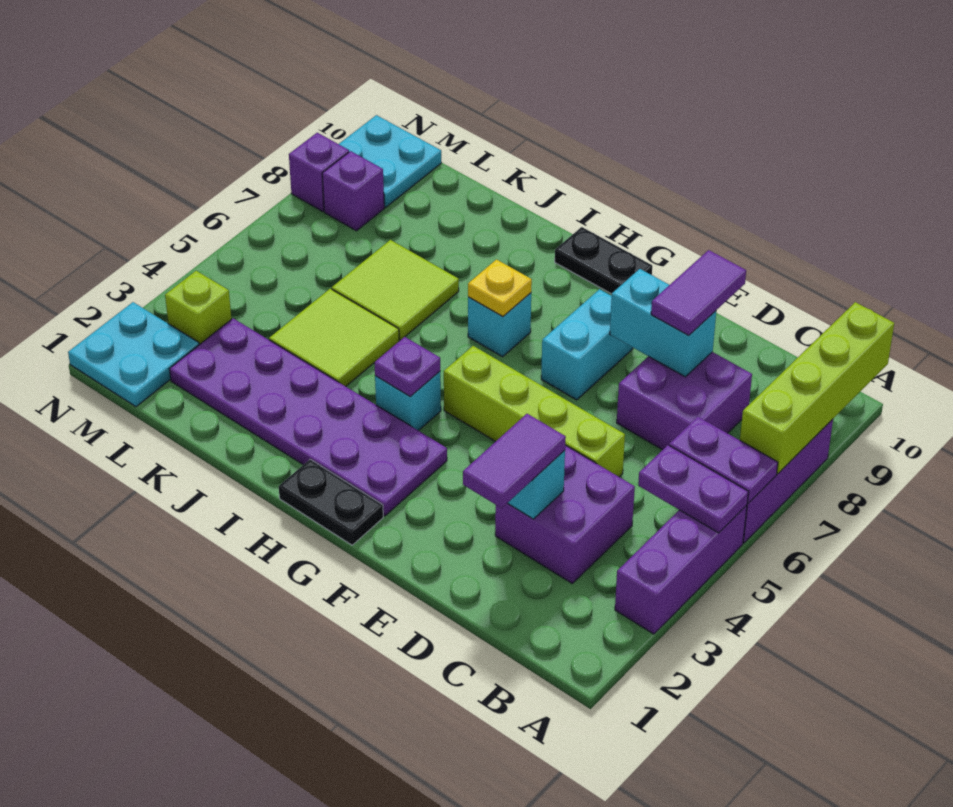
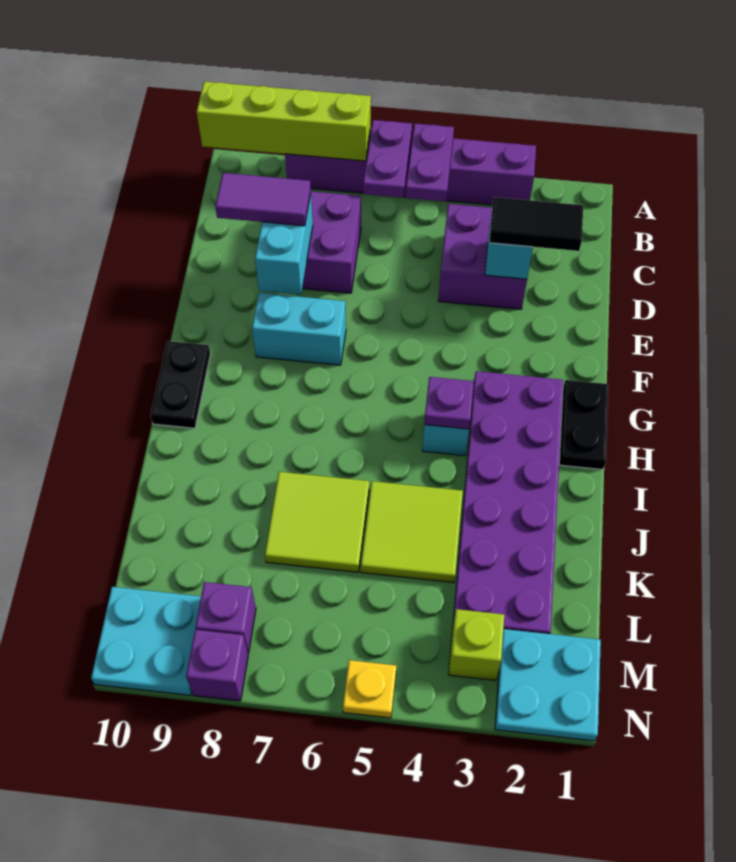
purple tile D2:D3 level 3 -> black tile D2:D3 level 3
lime brick D5:G5 level 1 -> none
cyan brick H7 level 1 -> none
yellow plate H7 level 2 -> yellow plate N5 level 1

